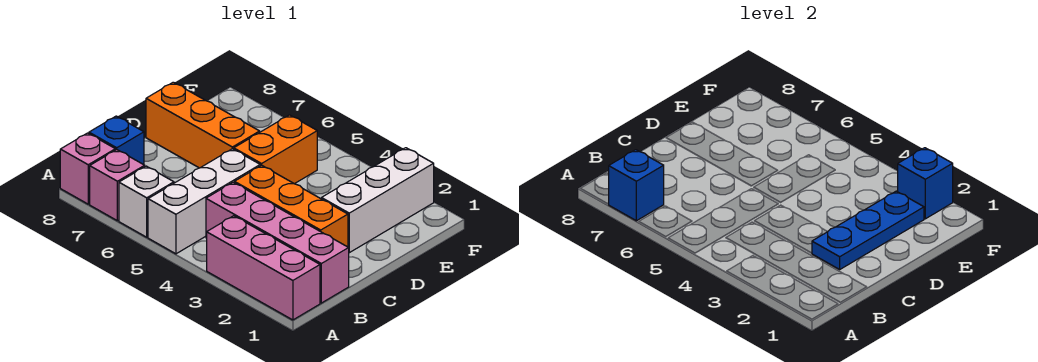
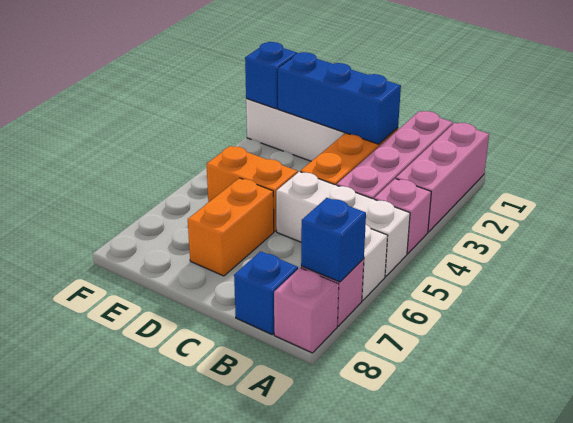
none -> pink brick A4 level 1
blue plate C2:E2 level 2 -> blue brick C2:E2 level 2
orange brick D6:D8 level 1 -> orange brick D6:D7 level 1

